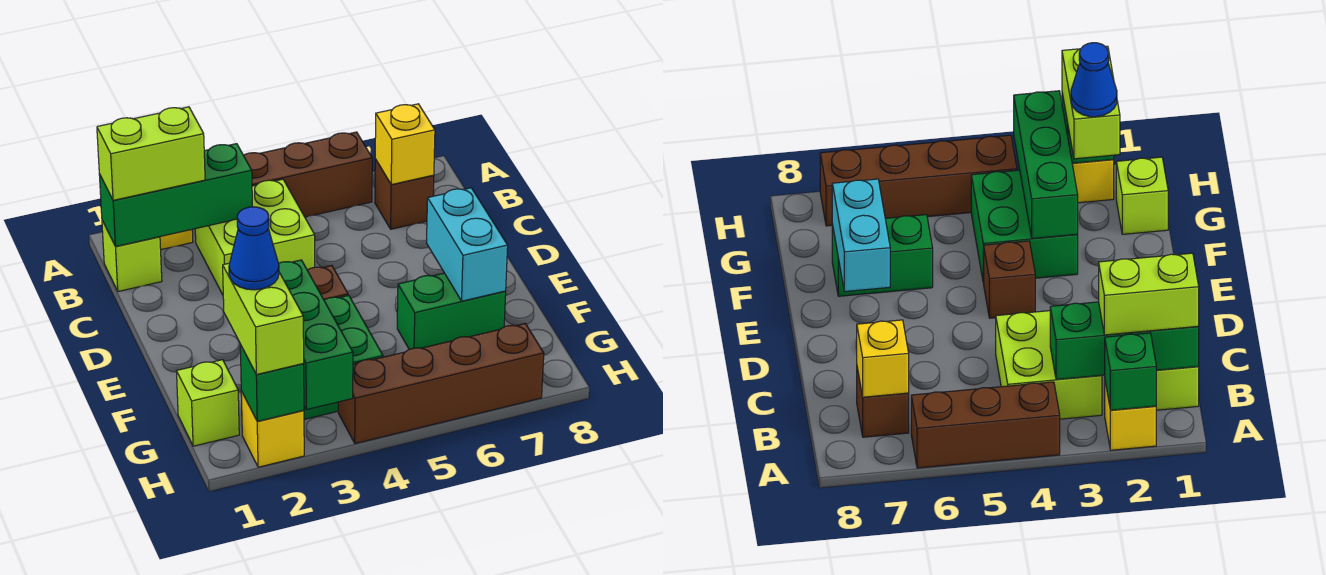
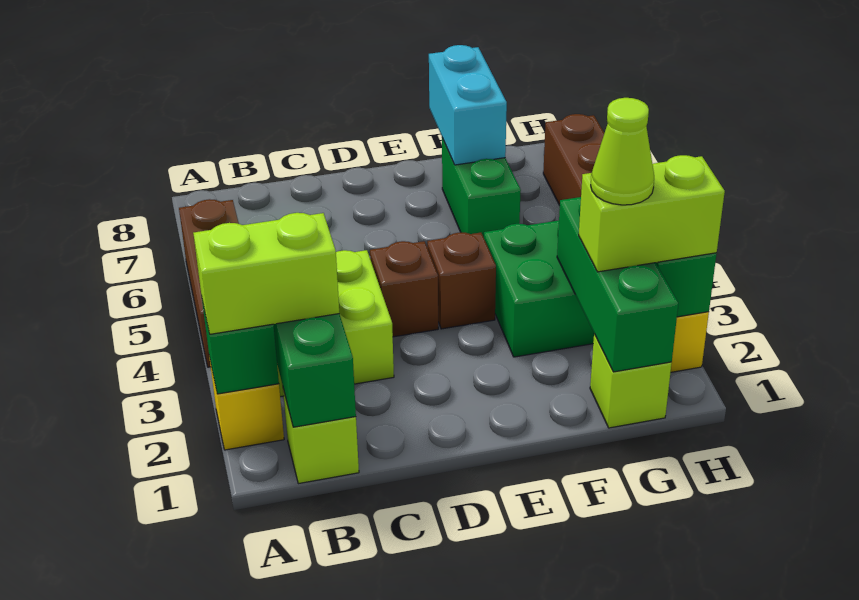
lime brick B1:B2 level 3 -> lime brick A2:B2 level 3
brown brick B7 level 1 -> brown brick D4 level 1
yellow brick B7 level 2 -> none
cyan brick E7:F7 level 2 -> cyan brick F7:F8 level 2
green brick F3:H3 level 2 -> green brick G1:G3 level 2
blue cone G2 level 4 -> lime cone G2 level 4

